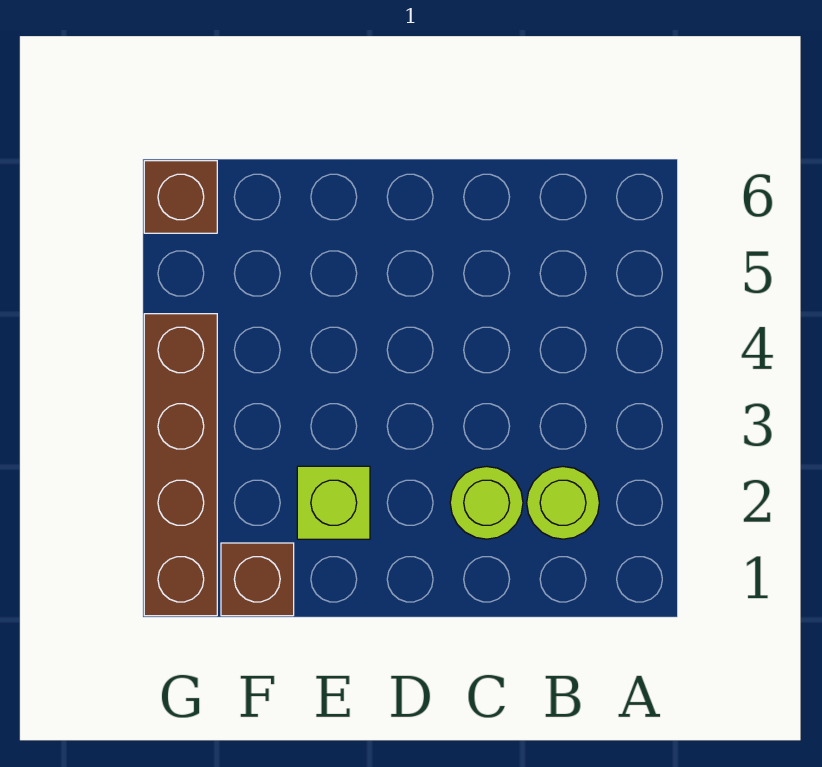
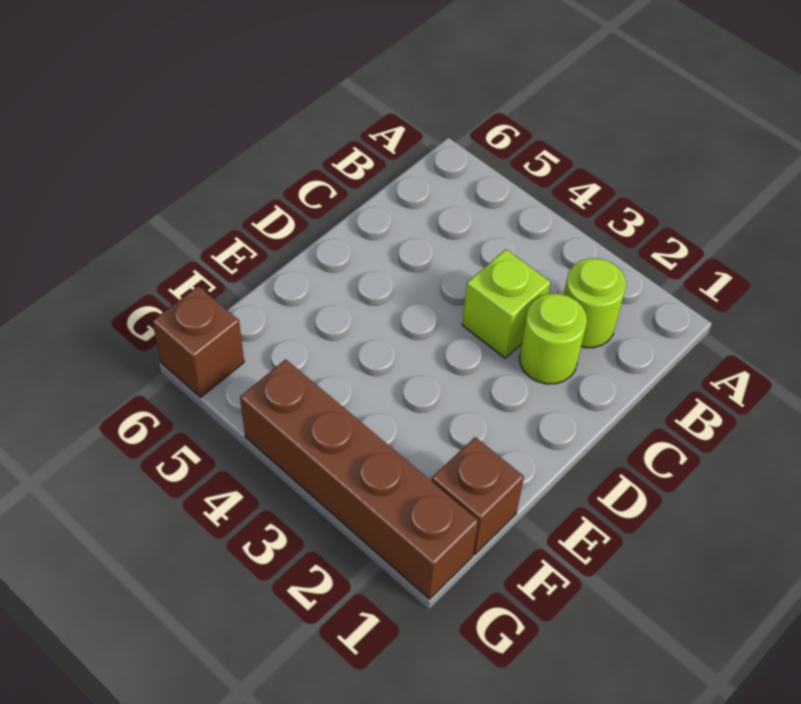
lime brick E2 level 1 -> lime brick C3 level 1

